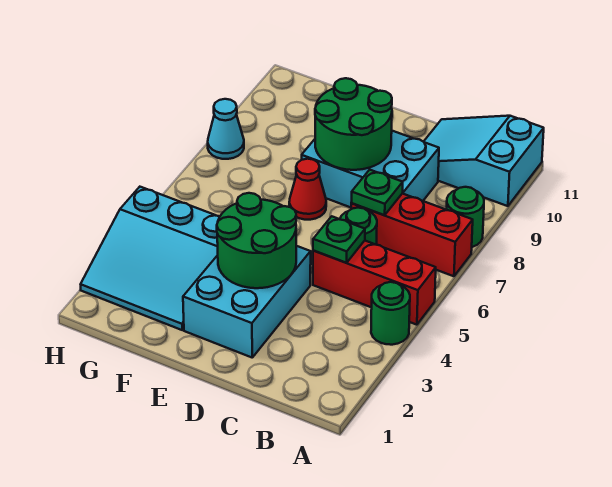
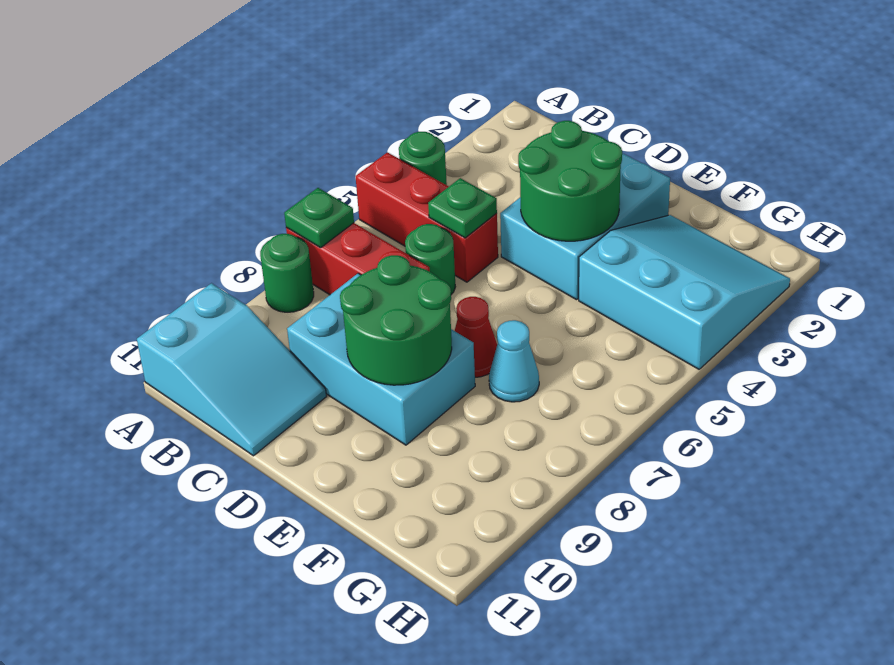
green plate C7 level 2 -> green plate A7 level 2
cyan cone H8 level 1 -> cyan cone F7 level 1

